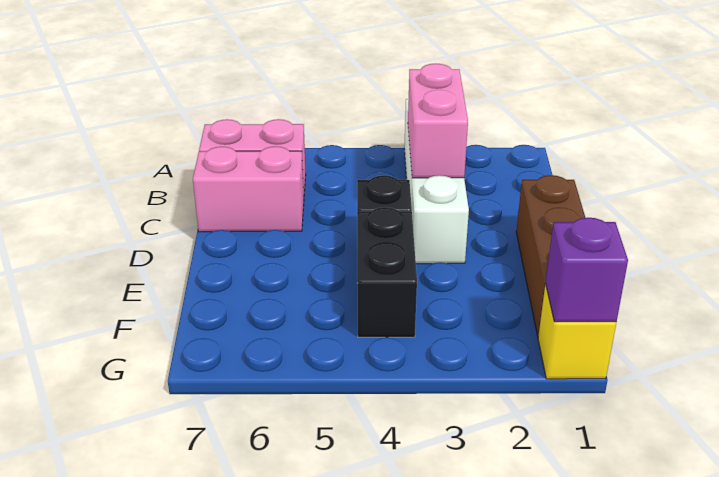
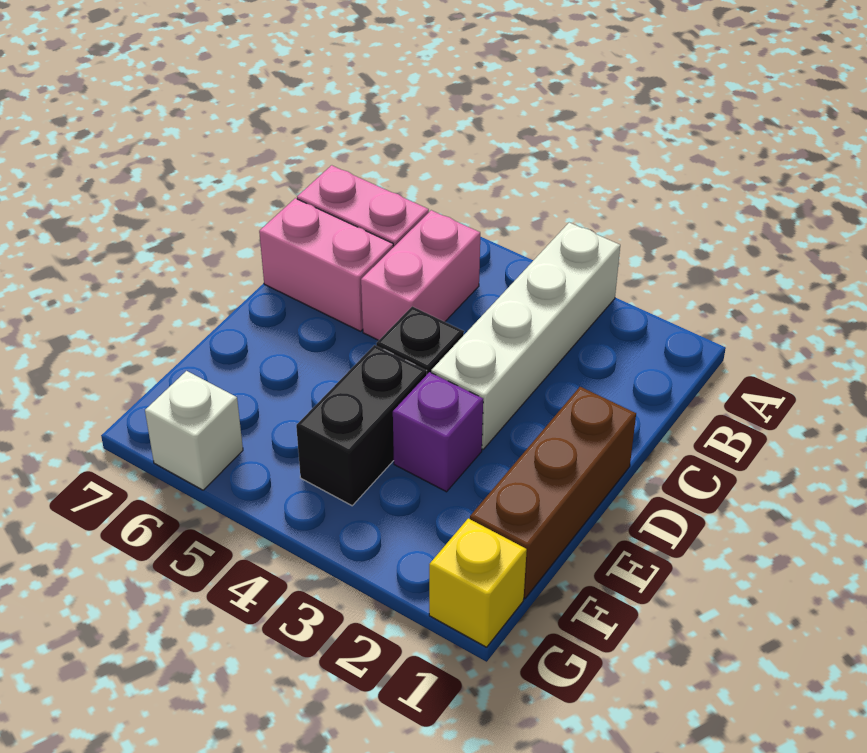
pink brick B3:C3 level 2 -> pink brick B5:C5 level 1
purple brick G1 level 2 -> purple brick E3 level 1
none -> white brick G6 level 1

